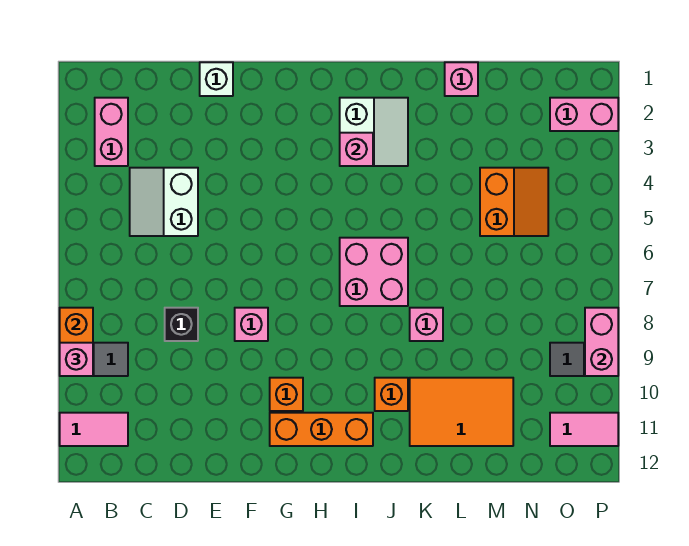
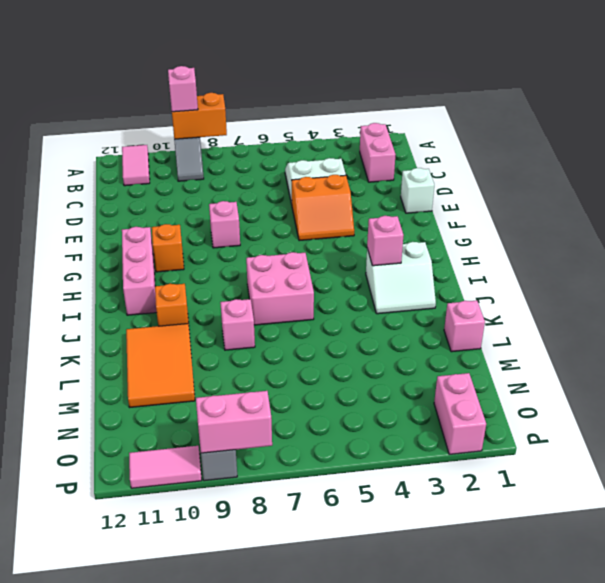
pink brick B2:B3 level 1 -> pink brick B2:C2 level 1
black brick D8 level 1 -> none
orange brick G11:I11 level 1 -> pink brick G11:I11 level 1
orange slope M4:N5 level 1 top M -> orange slope E4:F5 level 1 top E
pink tile O11:P11 level 1 -> pink tile P10:P11 level 1

